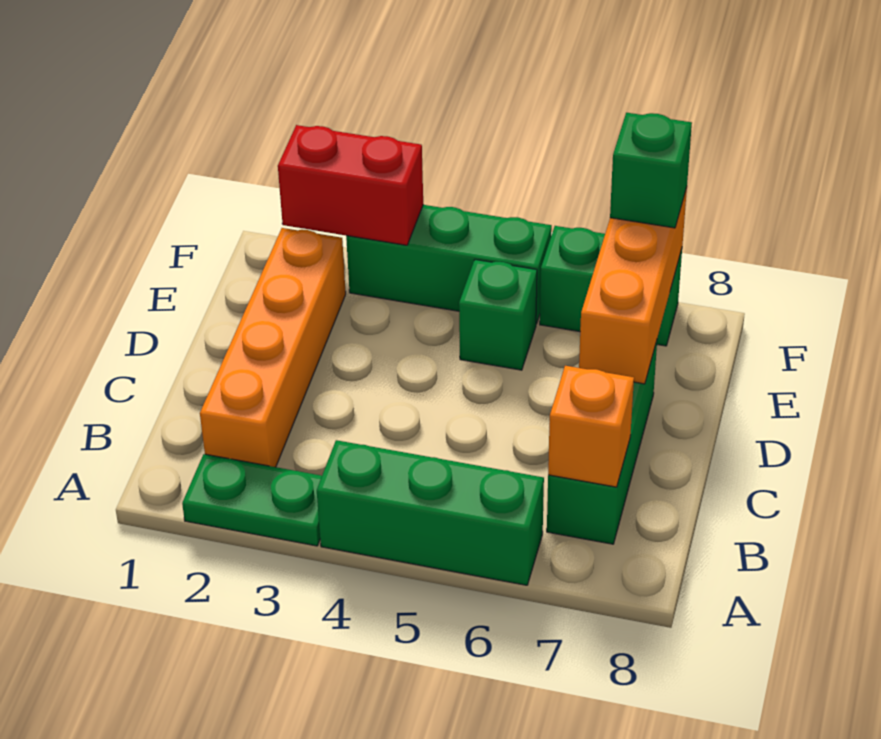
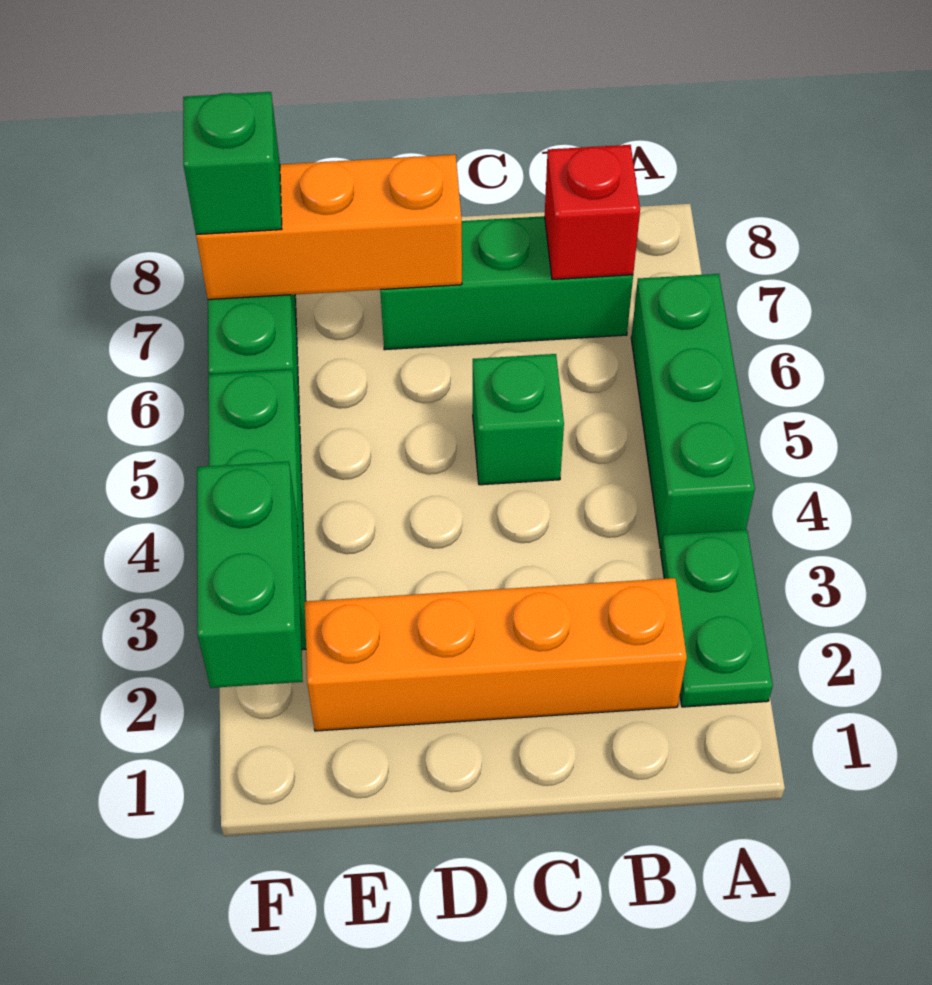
orange brick B7 level 2 -> red brick B7 level 2
green brick E5 level 1 -> green brick C5 level 1
red brick F2:F3 level 2 -> green brick F2:F3 level 2

